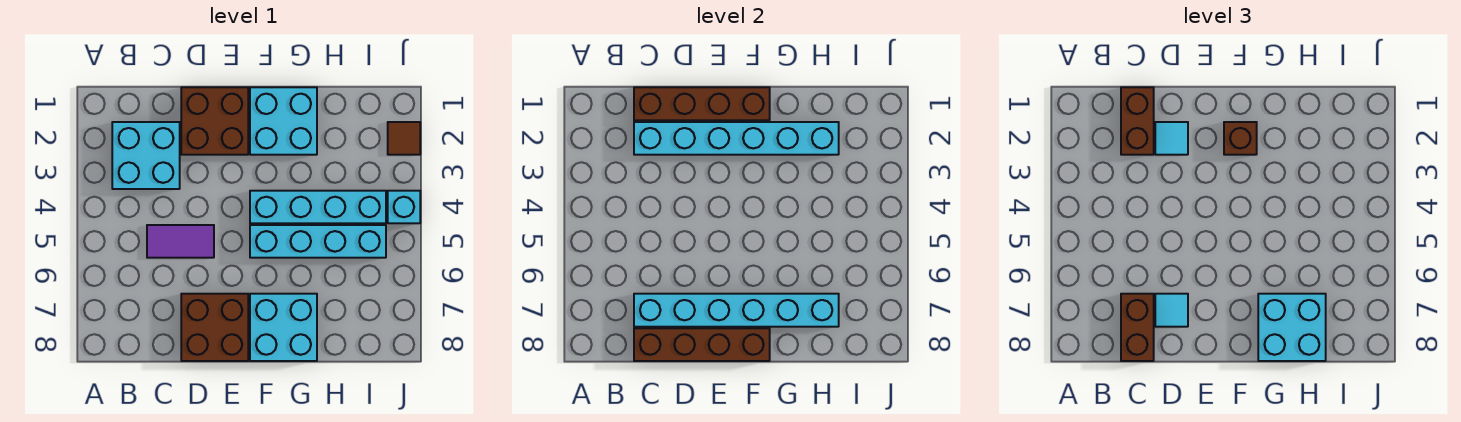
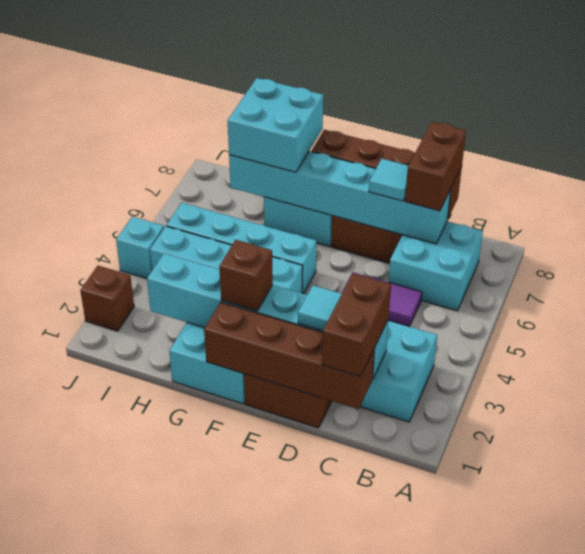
none -> cyan brick B6:C7 level 1
brown tile J2 level 1 -> brown brick J2 level 1

